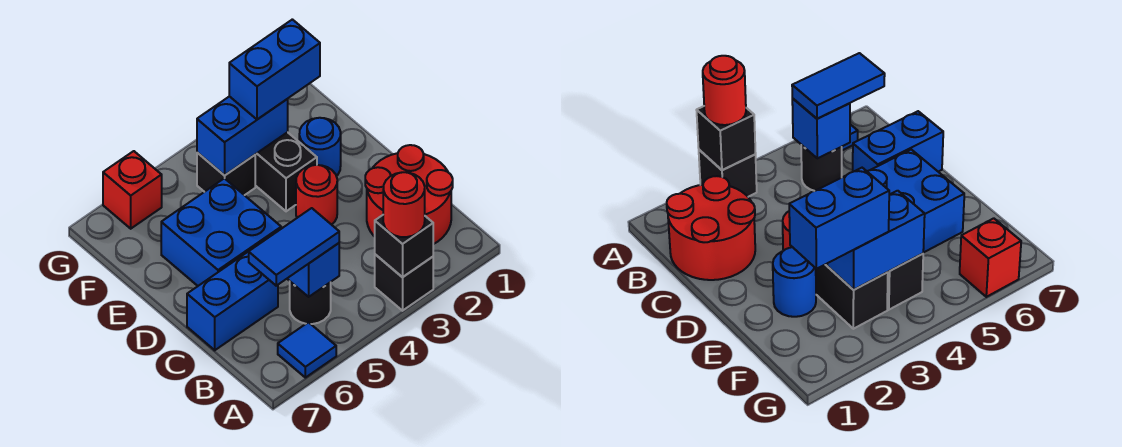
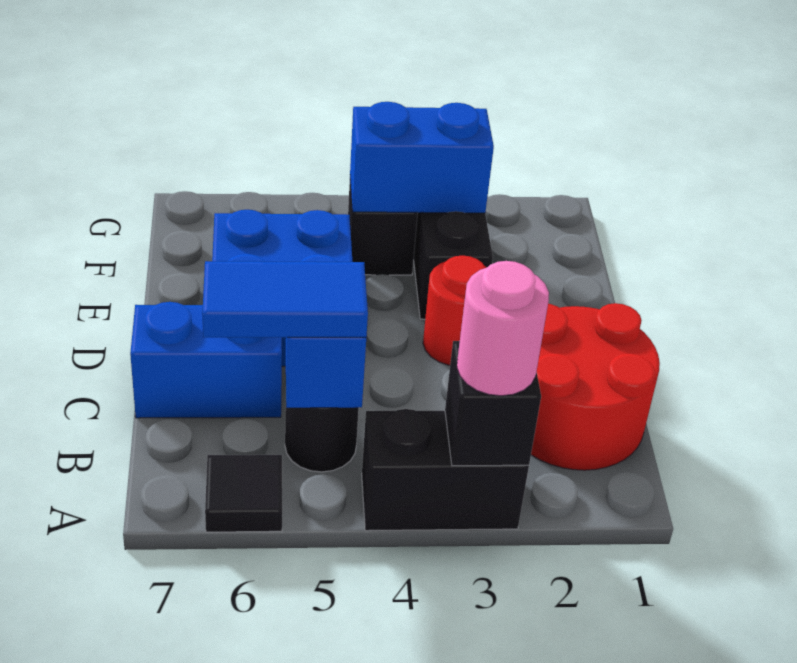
black brick A3 level 1 -> black brick A3:A4 level 1
red round brick A3 level 3 -> pink round brick A3 level 3
blue tile A6 level 1 -> black tile A6 level 1
blue round brick E2 level 1 -> none
blue brick F2:F3 level 3 -> none
red brick G6 level 1 -> none

